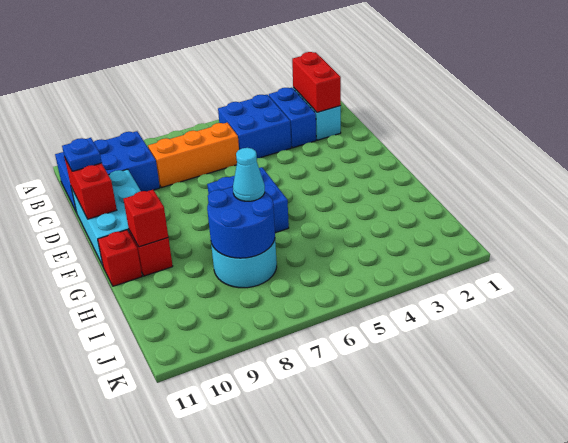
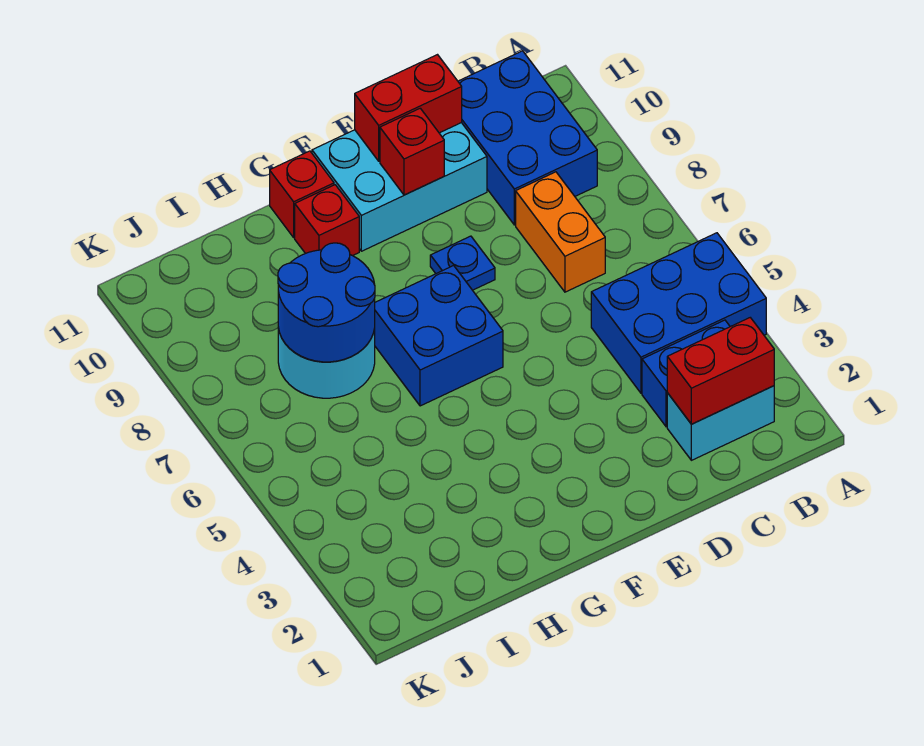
blue brick B4:C5 level 1 -> blue brick A4:C5 level 1
orange brick C6:C8 level 1 -> orange brick C7:C8 level 1
blue plate D11 level 3 -> blue plate E8 level 1
red brick G10 level 2 -> red brick E10 level 2
cyan cone H7 level 3 -> none

